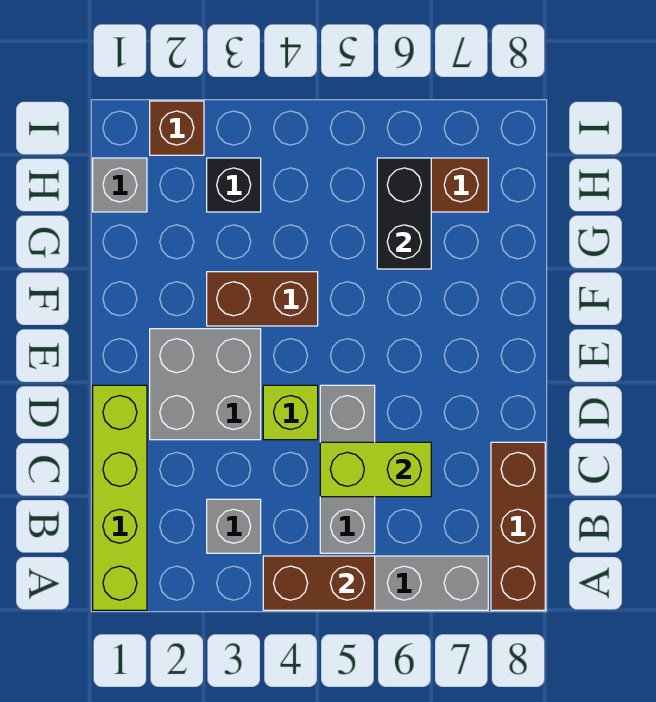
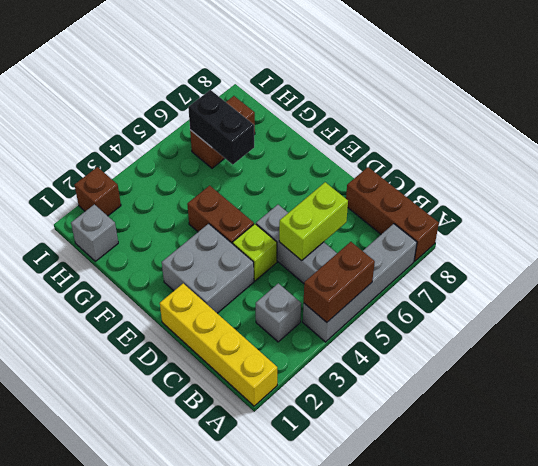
lime brick A1:D1 level 1 -> yellow brick A1:D1 level 1
brown brick F3:F4 level 1 -> brown brick E4:F4 level 1
black brick H3 level 1 -> none

